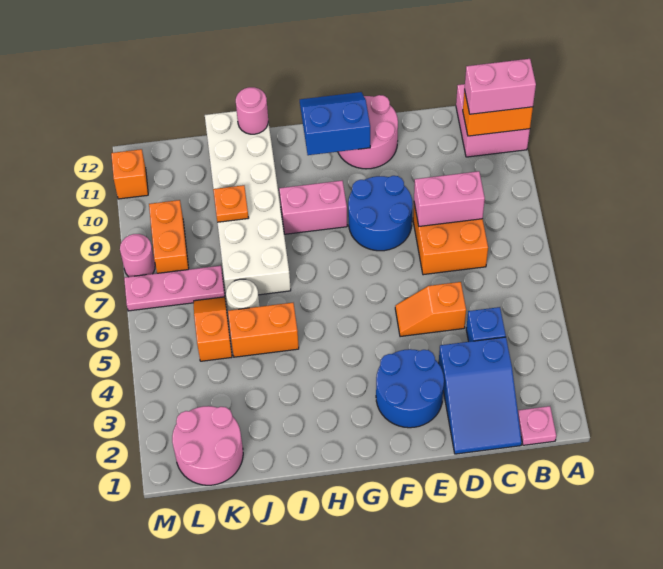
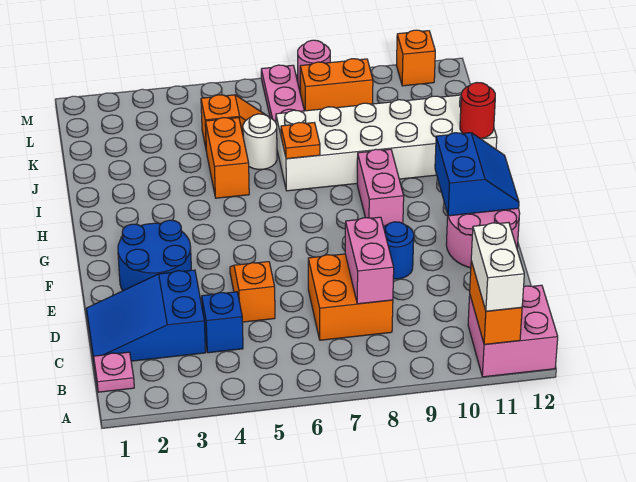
pink brick A11:B11 level 3 -> white brick A11:B11 level 3
blue round brick E8:F9 level 1 -> blue round brick E9 level 1
pink round brick I12 level 2 -> red round brick I12 level 2
orange plate J9 level 2 -> orange plate I7 level 2
pink round brick K1:L2 level 1 -> none

